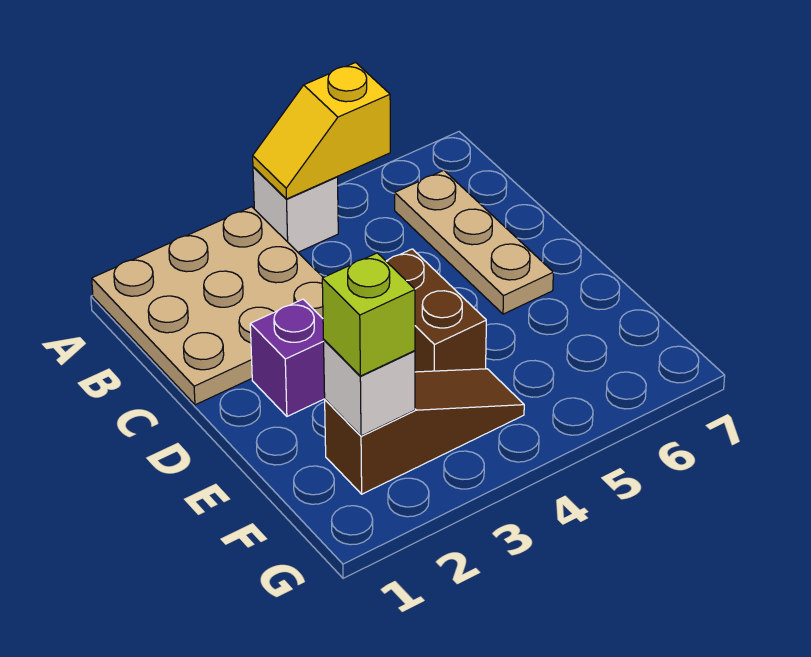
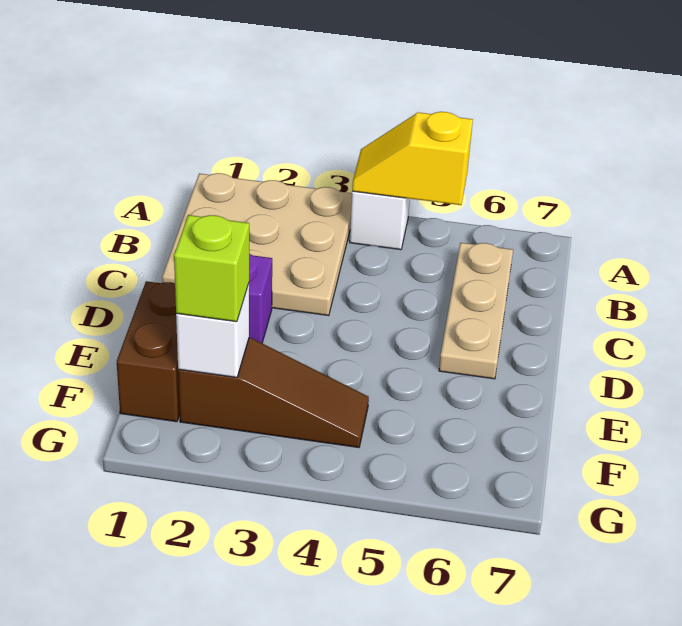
brown brick D4:E4 level 1 -> brown brick E1:F1 level 1

